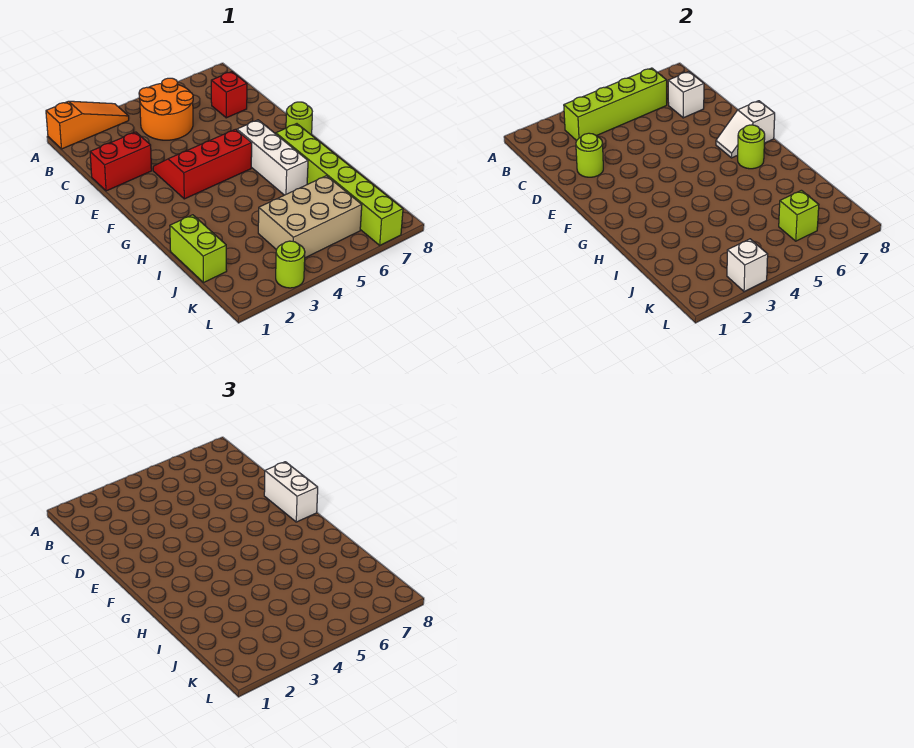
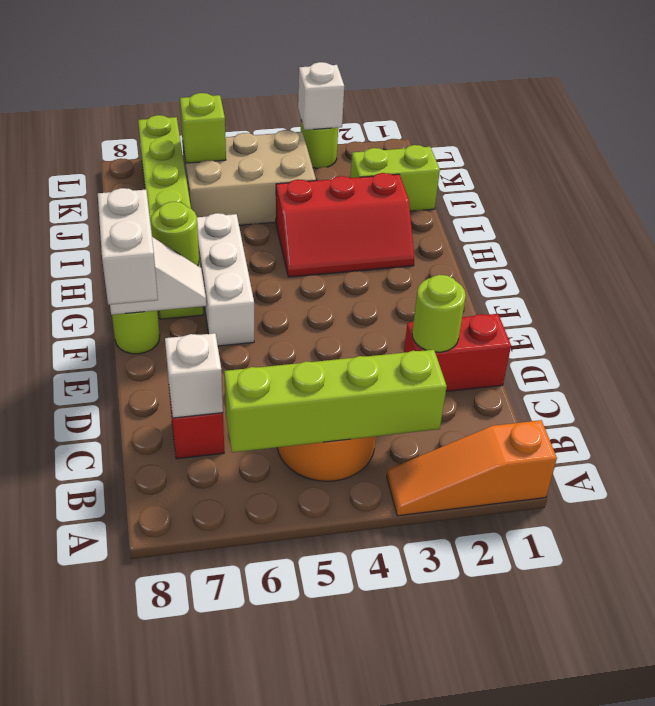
red slope E3:F5 level 1 top F -> red slope H2:I4 level 1 top I
lime brick I1:J1 level 1 -> lime brick J1:J2 level 1

